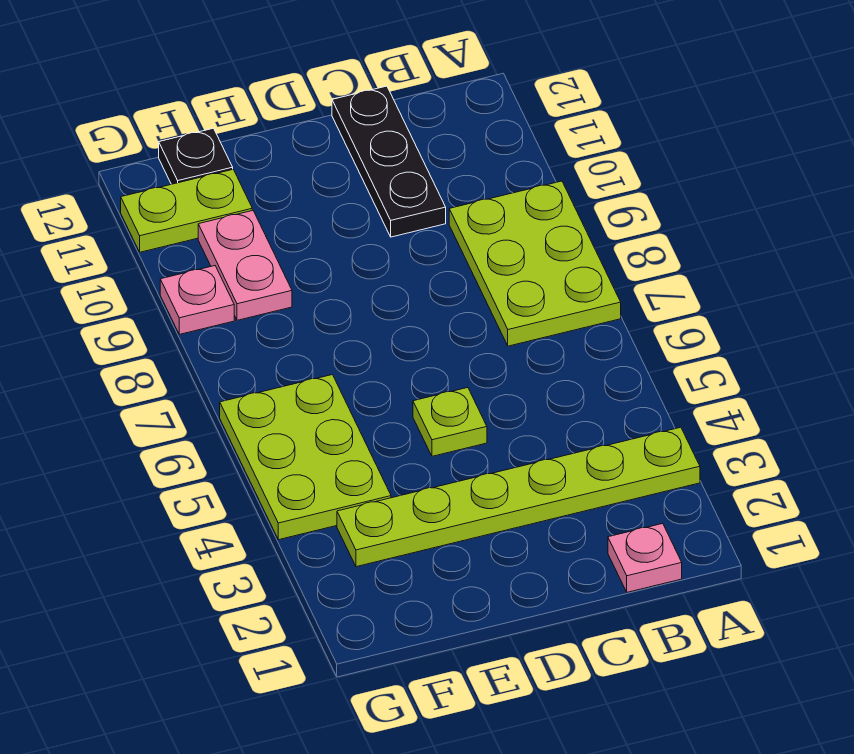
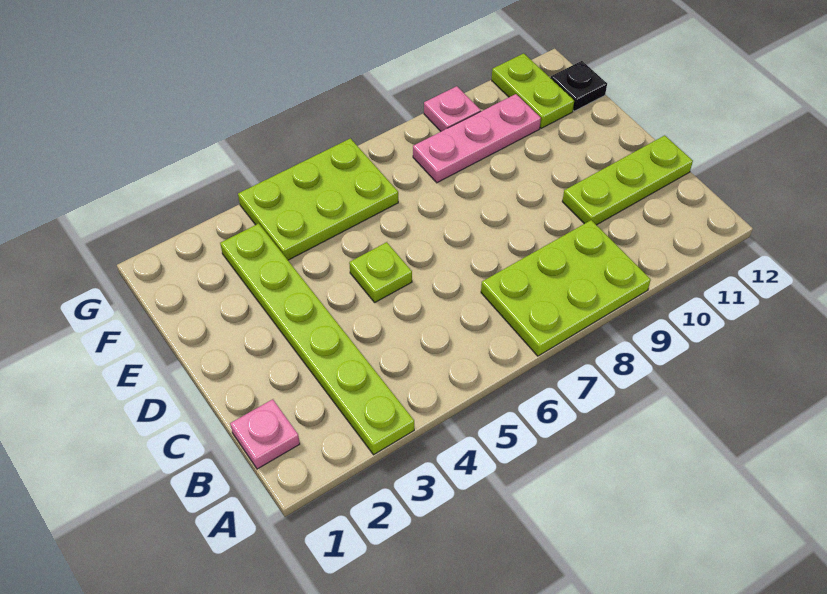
black plate C10:C12 level 1 -> lime plate C10:C12 level 1
pink plate F9:F10 level 1 -> pink plate F8:F10 level 1

